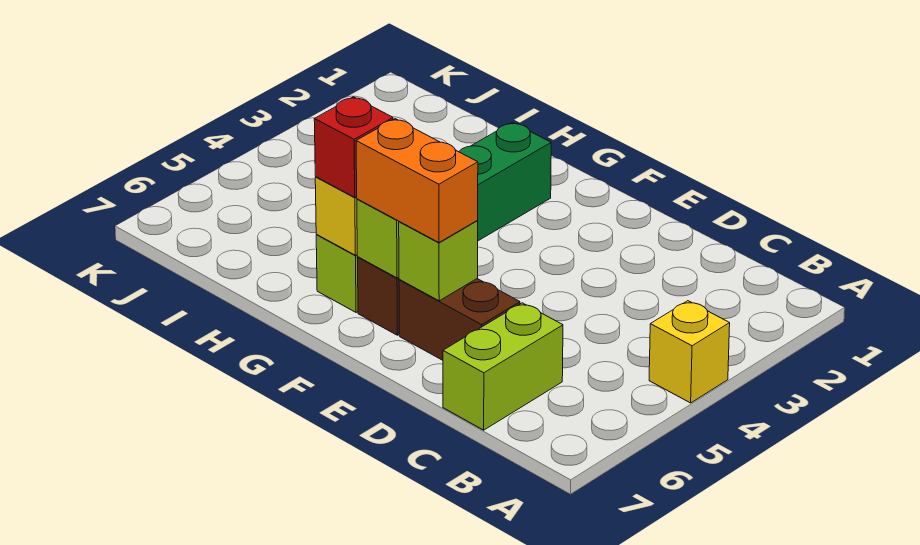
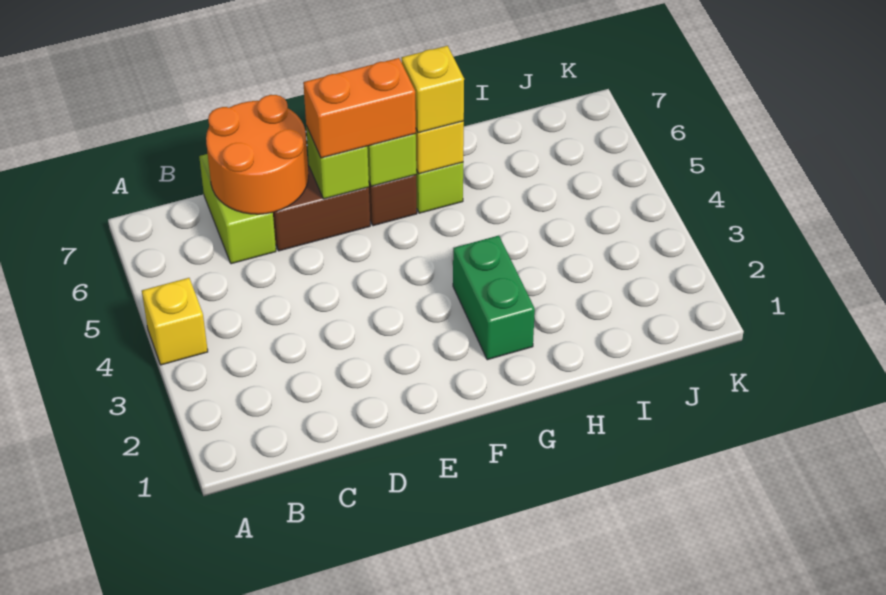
none -> orange round brick C6:D7 level 2
red brick G6 level 3 -> yellow brick G6 level 3

